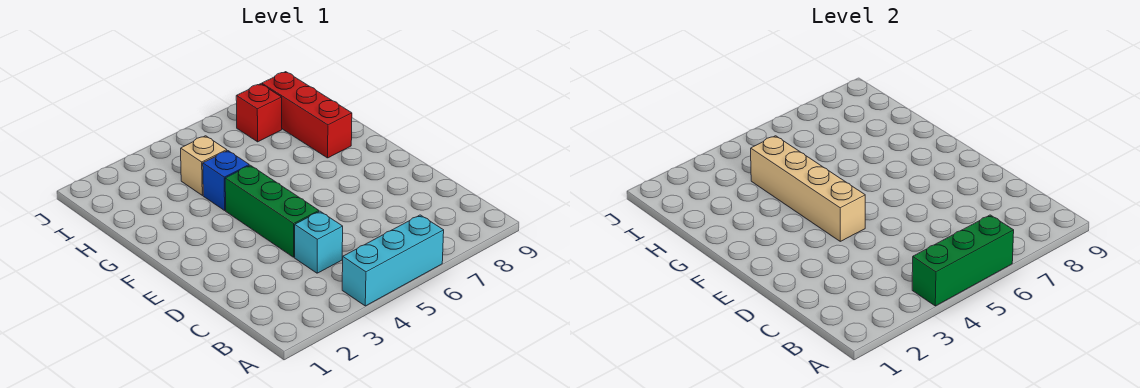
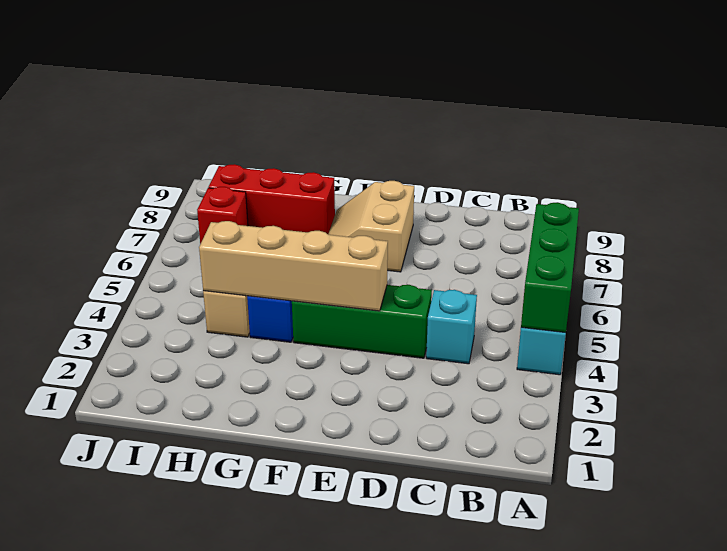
none -> tan slope E7:F8 level 1 top E

